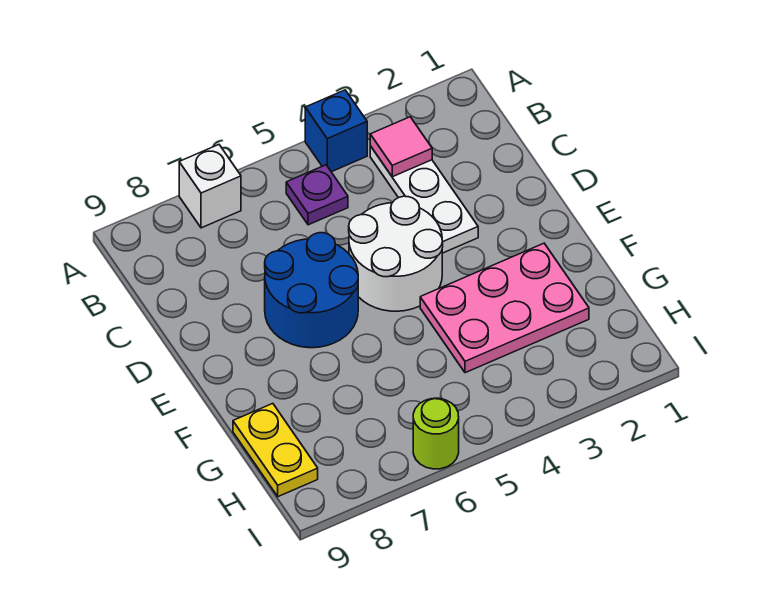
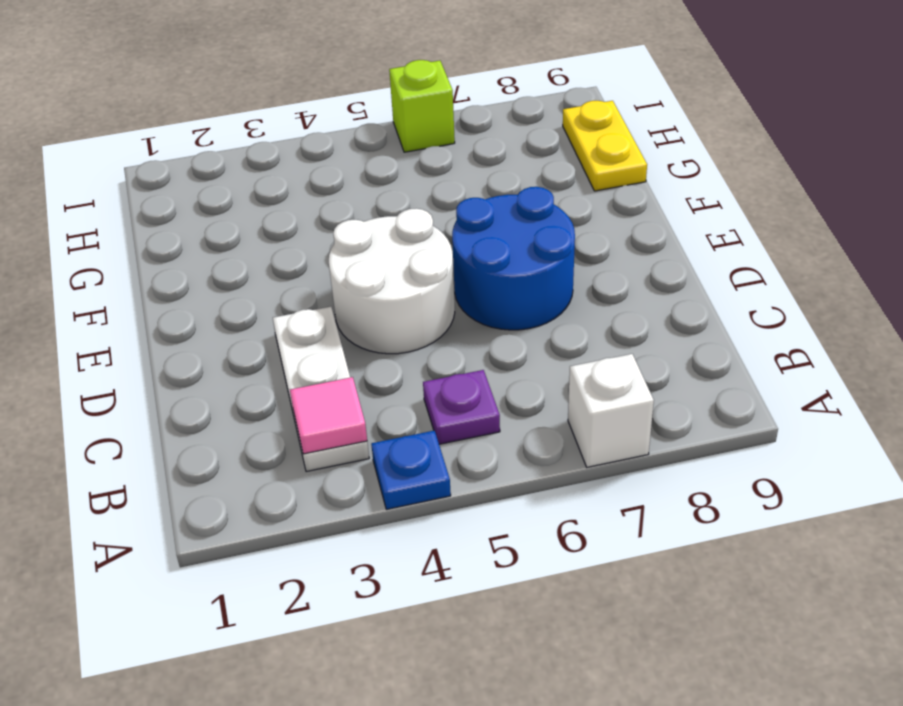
blue brick A4 level 1 -> blue plate A4 level 1
pink plate F2:G4 level 1 -> none
lime round brick I6 level 1 -> lime brick I6 level 1

